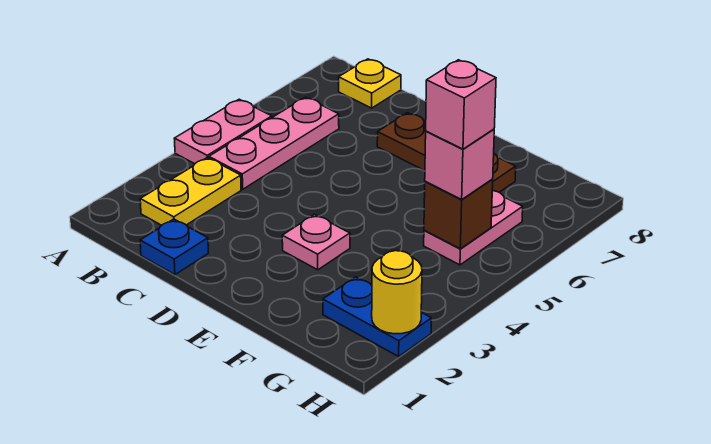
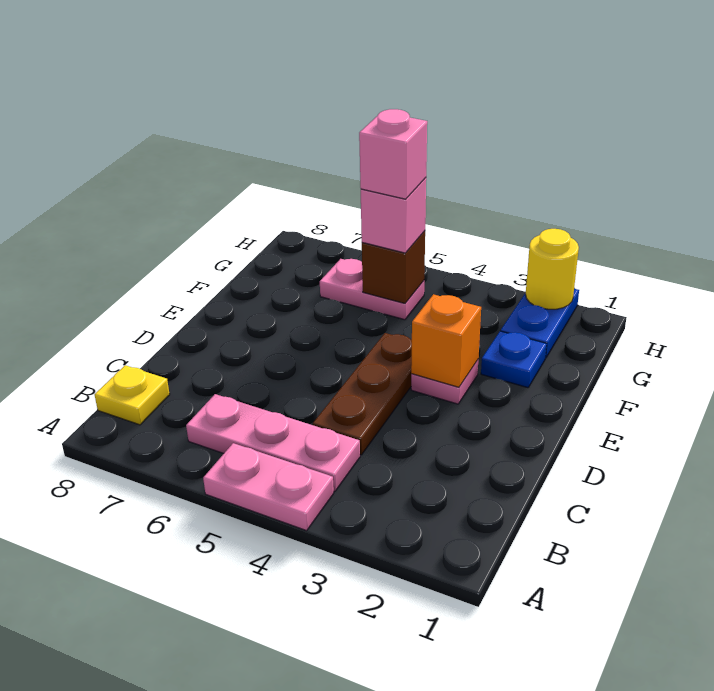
yellow plate B2:B3 level 1 -> none
blue plate C1 level 1 -> blue plate F2 level 1
brown plate D7:F7 level 1 -> brown plate C4:E4 level 1
none -> orange brick E3 level 2

